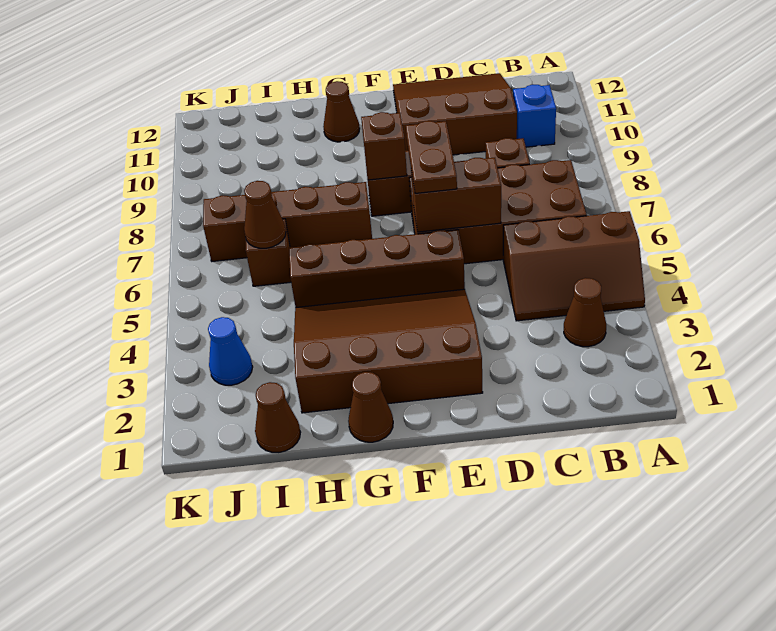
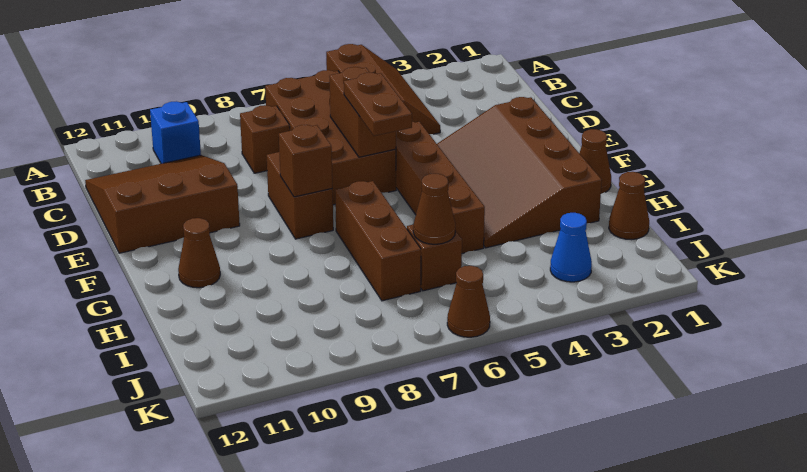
brown cone B3 level 1 -> brown cone K6 level 1
brown slope C10:E12 level 1 top 10 -> brown slope C10:E12 level 1 top E
brown plate E6:E7 level 3 -> brown plate E6:F6 level 3
brown brick G7:J7 level 1 -> brown brick G7:I7 level 1

